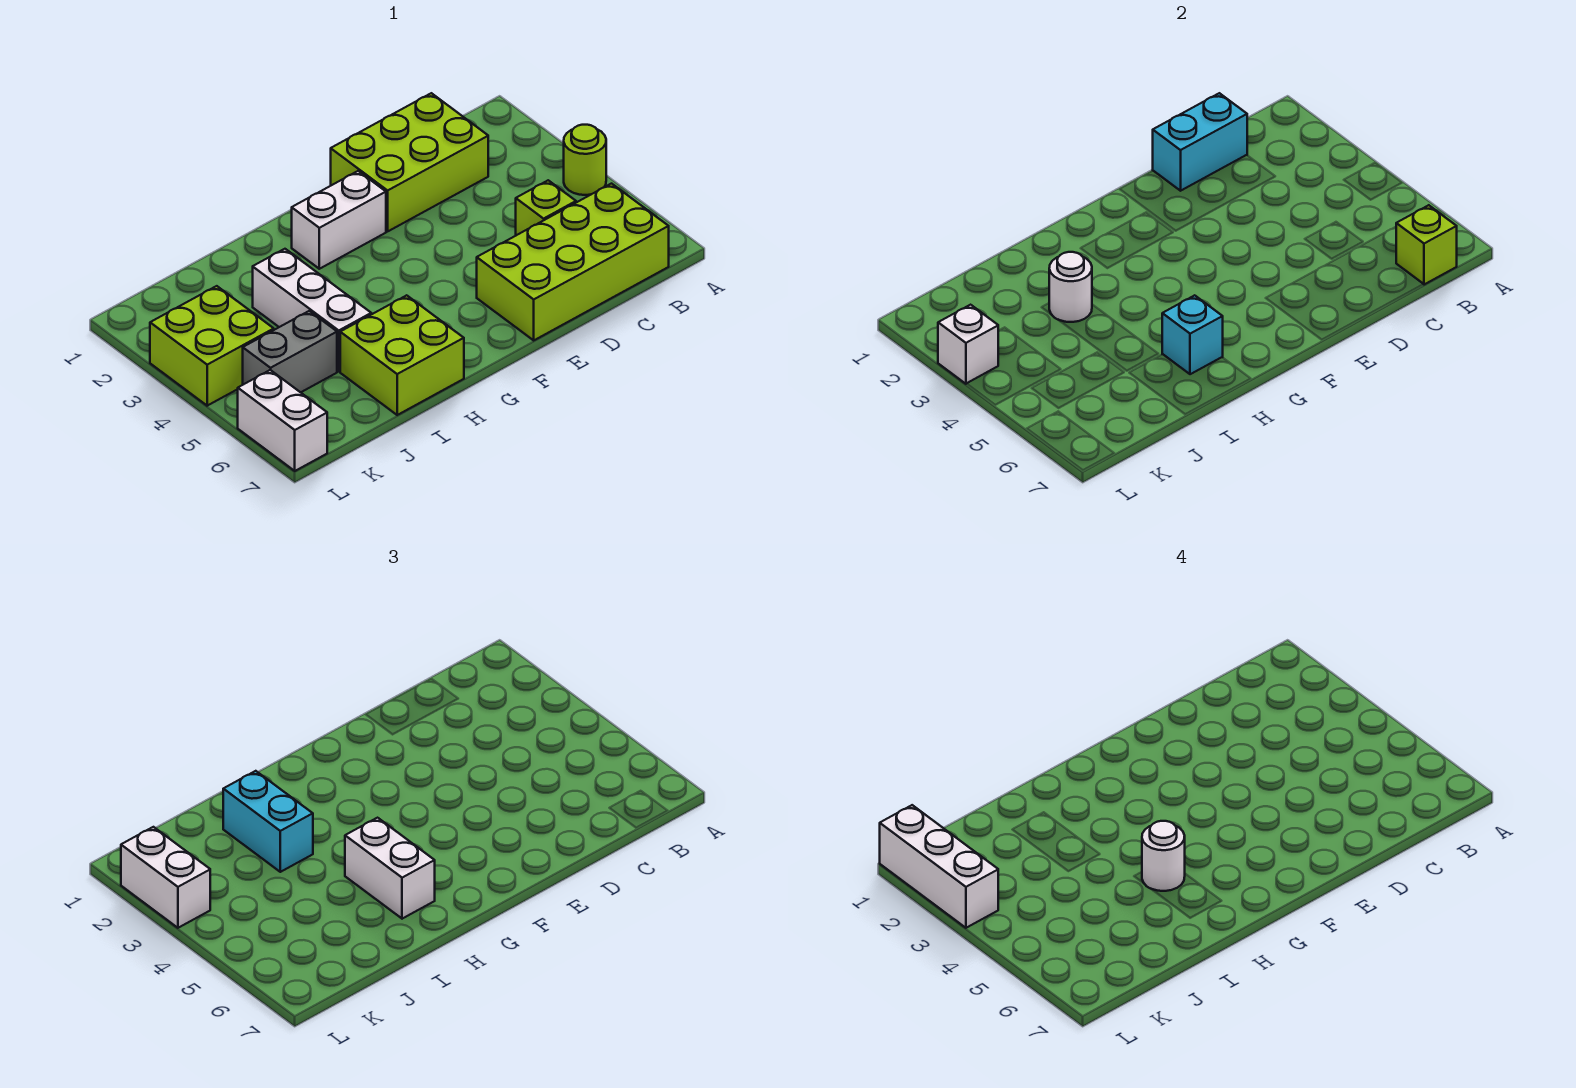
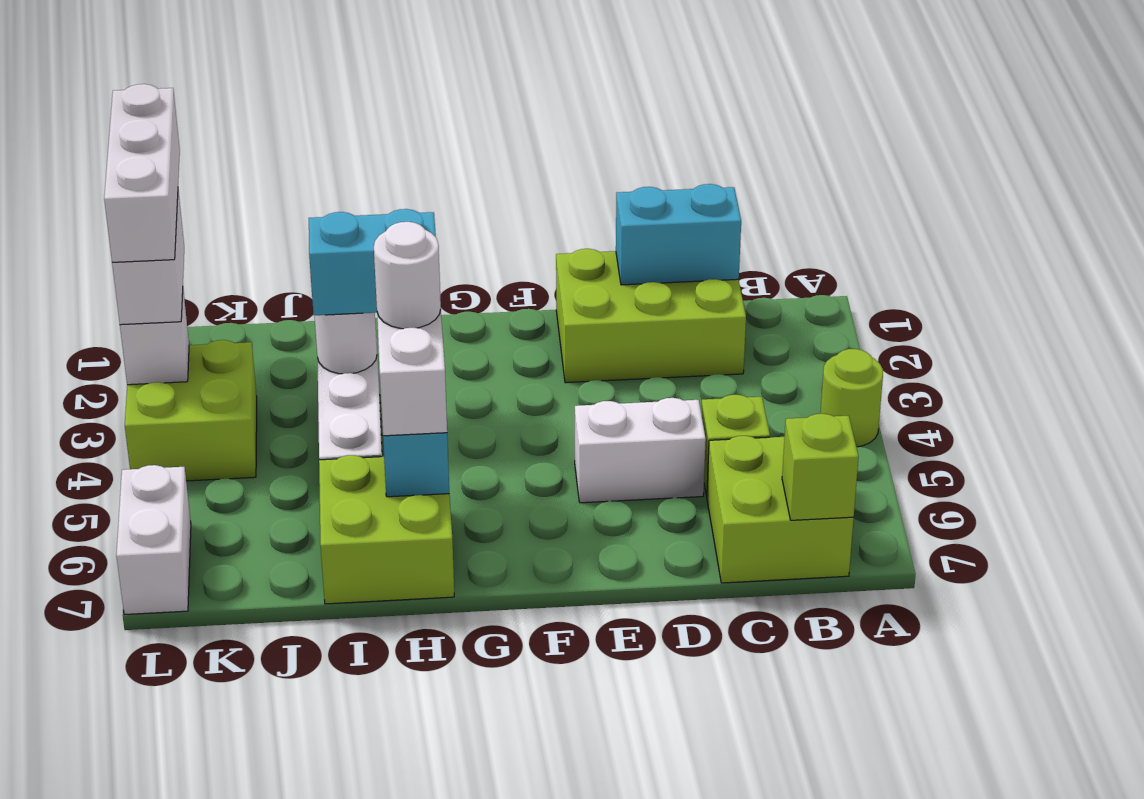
lime brick B6:E7 level 1 -> lime brick B6:C7 level 1
white brick F2:G2 level 1 -> white brick D5:E5 level 1
cyan brick I2:I3 level 3 -> cyan brick H3:I3 level 3
grey brick J5:K5 level 1 -> none

